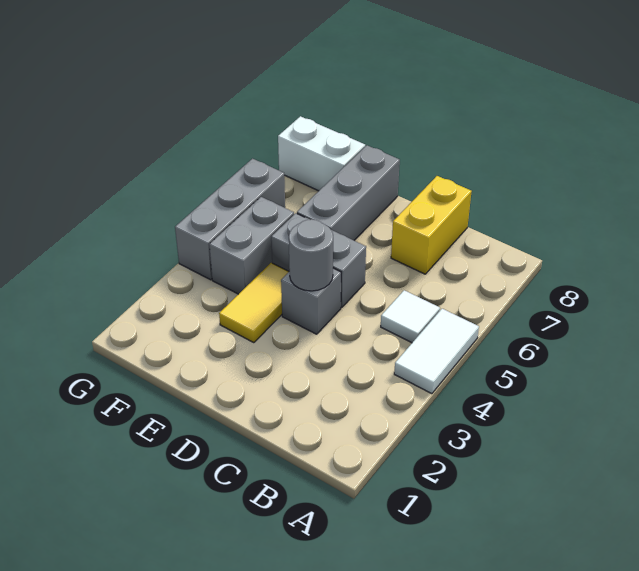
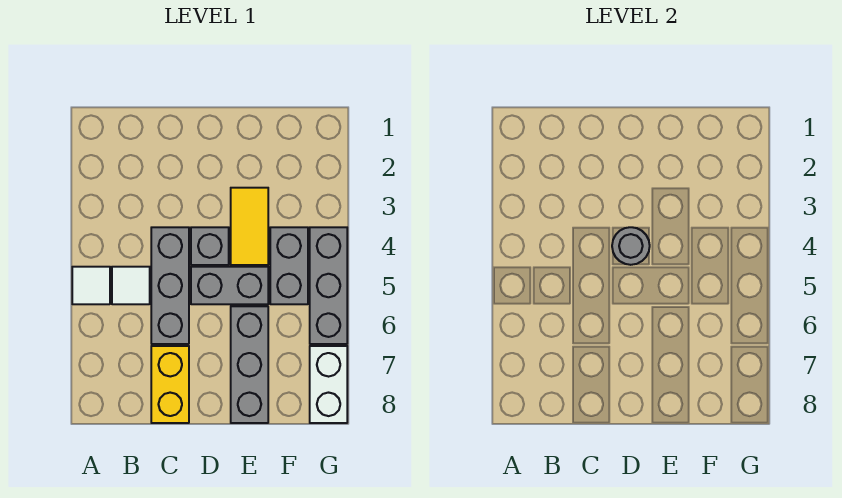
white tile A4:A5 level 1 -> white tile A5 level 1
none -> grey brick C4:C6 level 1
white brick F8:G8 level 1 -> white brick G7:G8 level 1

